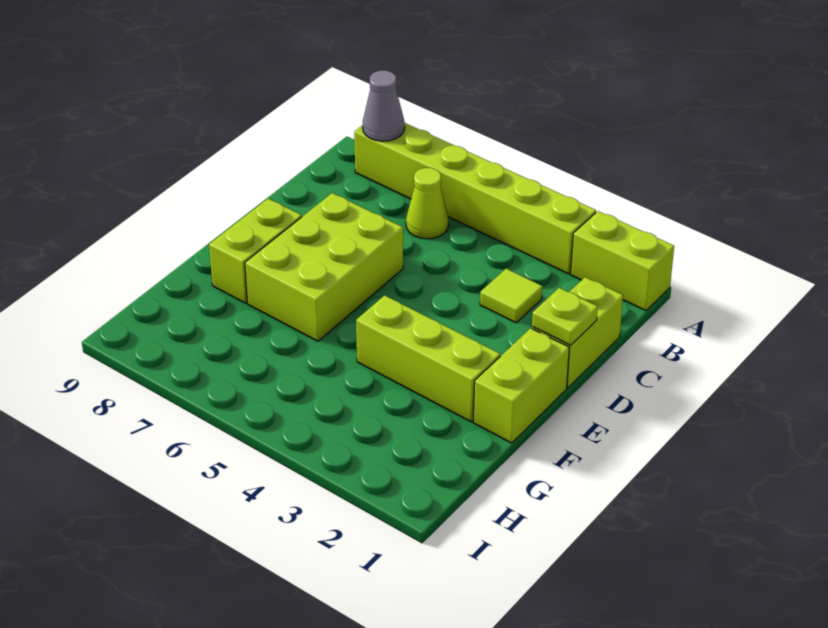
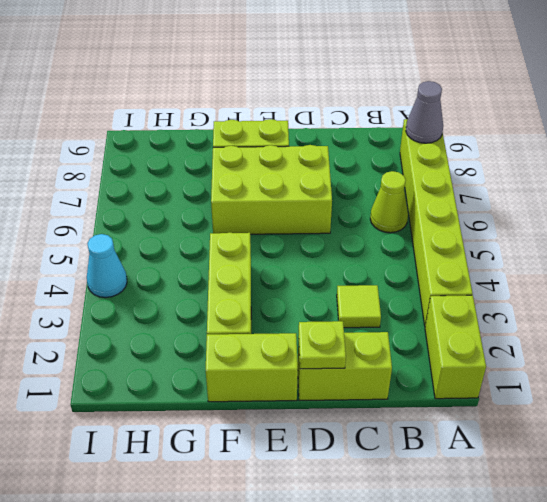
none -> cyan cone I4 level 1

